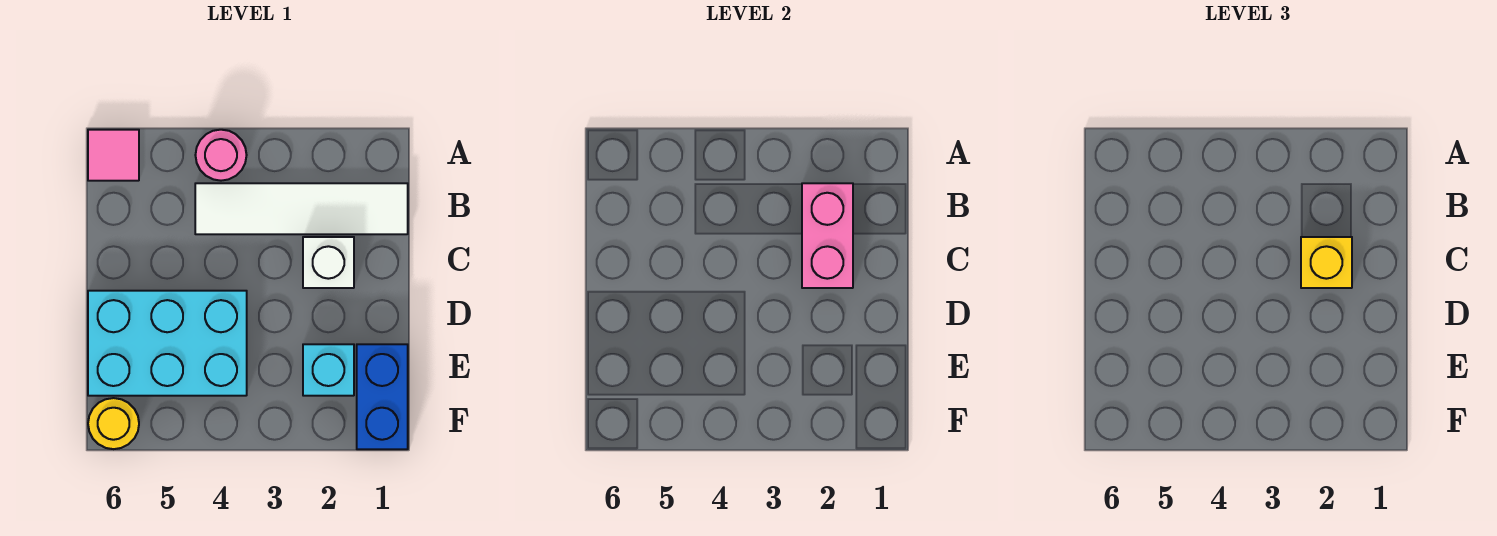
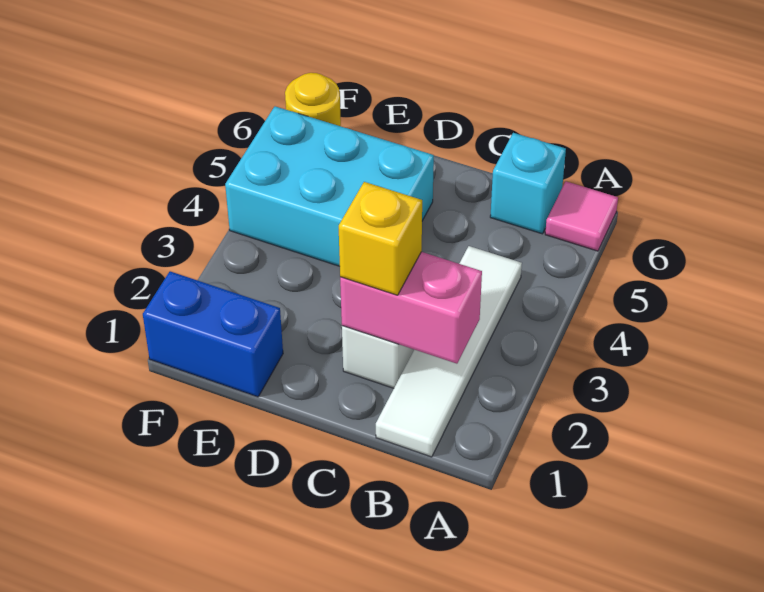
pink round brick A4 level 1 -> none
cyan brick D4:E6 level 1 -> cyan brick D4:F5 level 1
cyan brick E2 level 1 -> cyan brick B6 level 1

